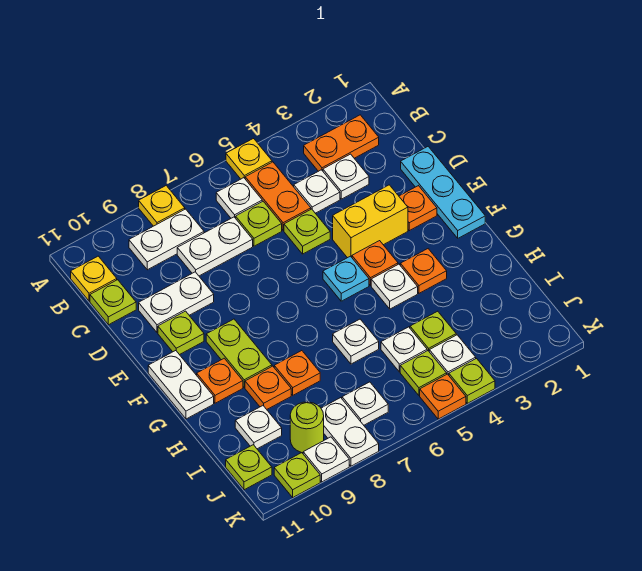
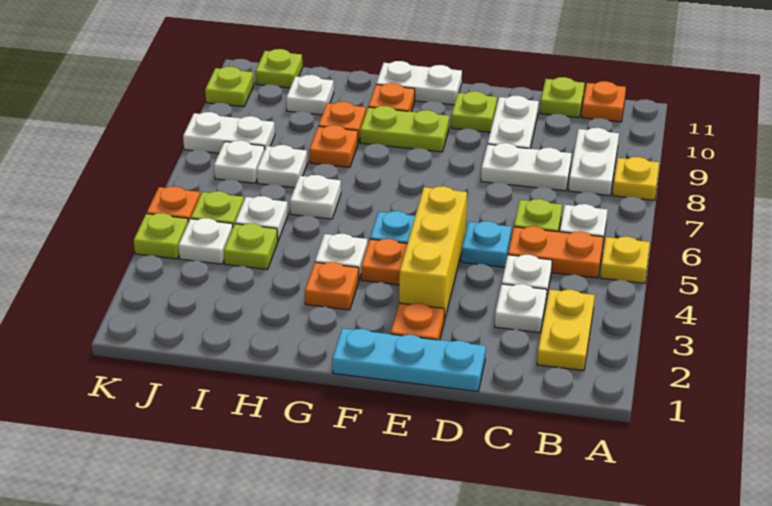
orange plate B2:B3 level 1 -> yellow plate B2:B3 level 1
yellow plate B11 level 1 -> orange plate B11 level 1
white plate C7:C8 level 1 -> white plate C8:D8 level 1
lime plate D5 level 1 -> cyan plate D5 level 1
yellow brick E3:E4 level 1 -> yellow brick E3:E5 level 1
lime round brick J9 level 1 -> none
white plate K9 level 1 -> white plate I7 level 1

